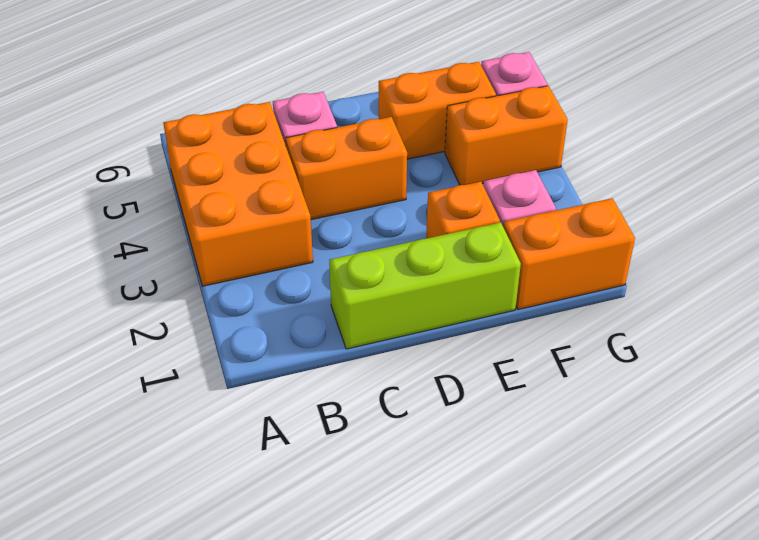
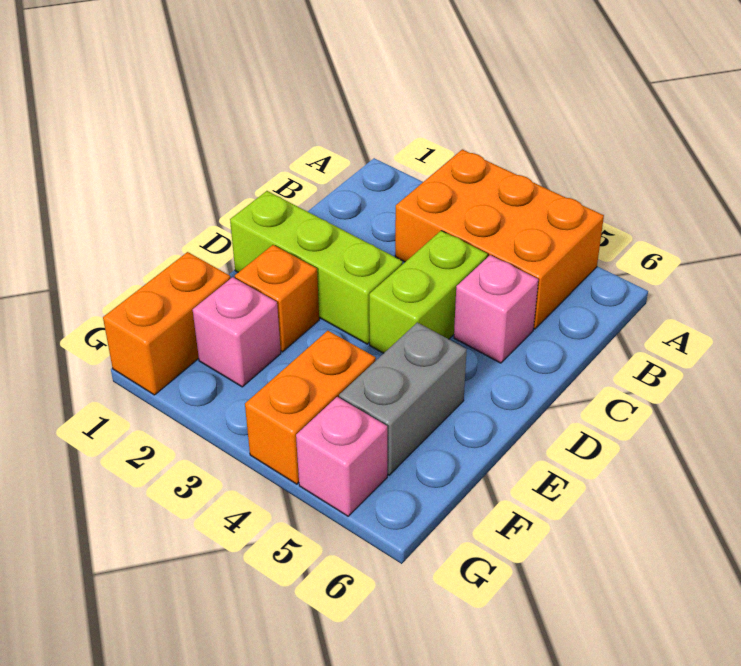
lime brick C1:E1 level 1 -> lime brick D1:D3 level 1
orange brick C4:D4 level 1 -> lime brick C4:D4 level 1
orange brick E5:F5 level 1 -> grey brick E5:F5 level 1

